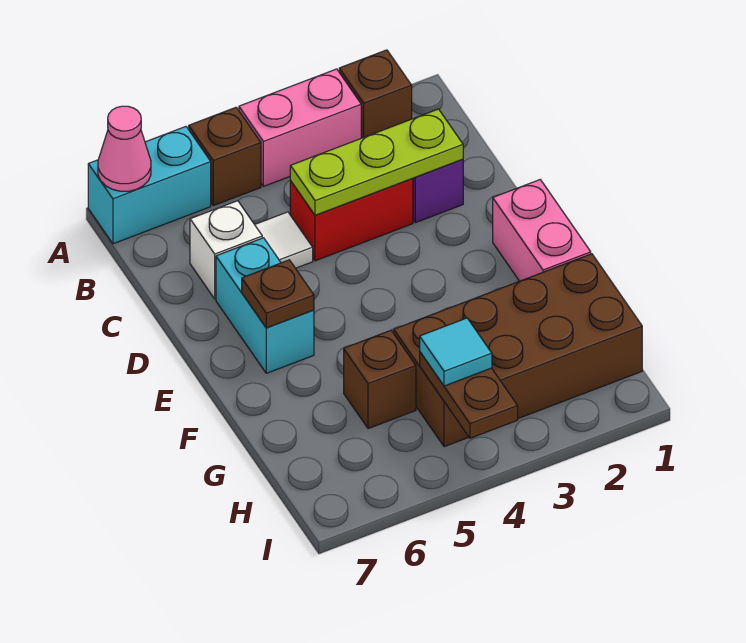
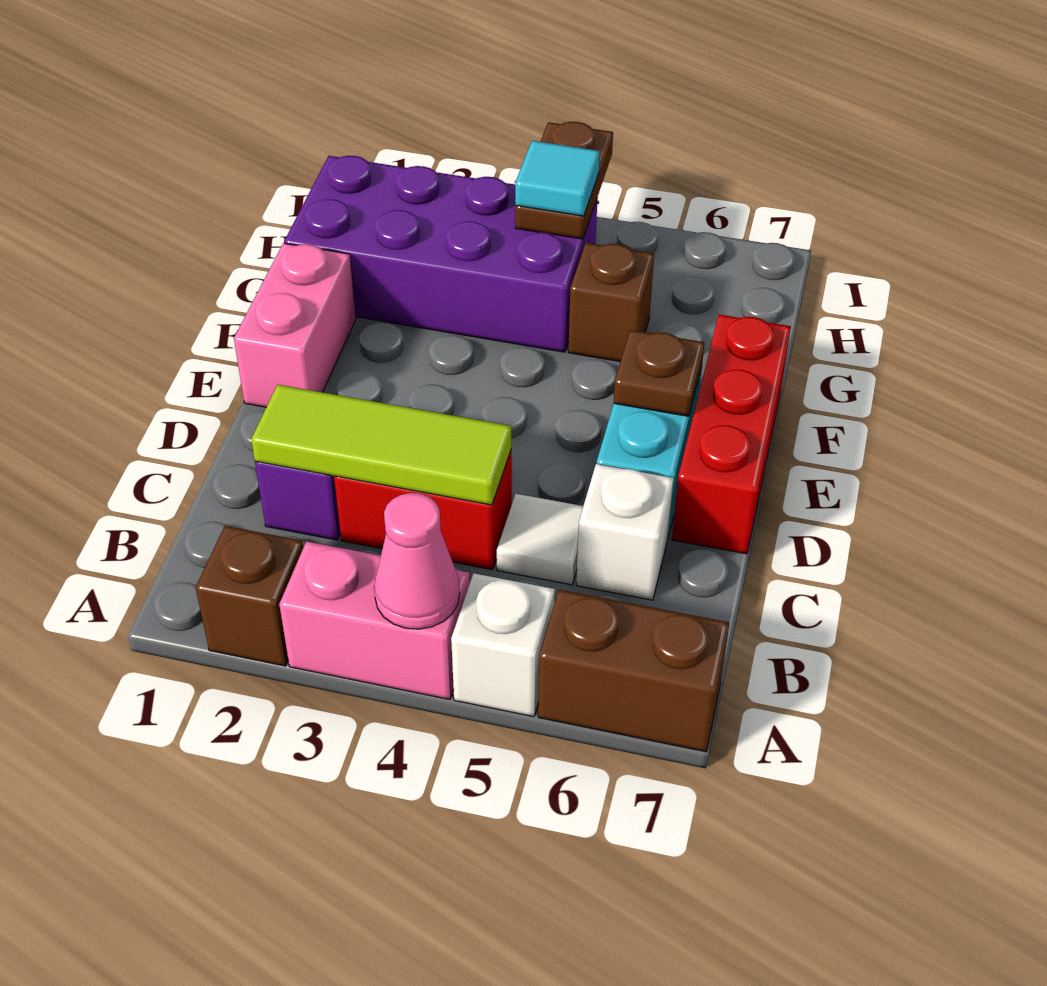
brown brick A5 level 1 -> white brick A5 level 1
cyan brick A6:A7 level 1 -> brown brick A6:A7 level 1
pink cone A7 level 2 -> pink cone A4 level 2
lime plate C2:C4 level 2 -> lime tile C2:C4 level 2
none -> red brick D7:F7 level 1
brown brick G1:H4 level 1 -> purple brick G1:H4 level 1

